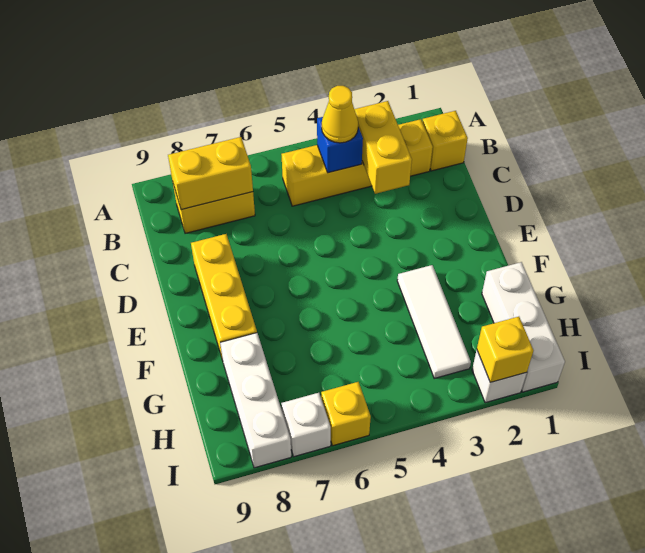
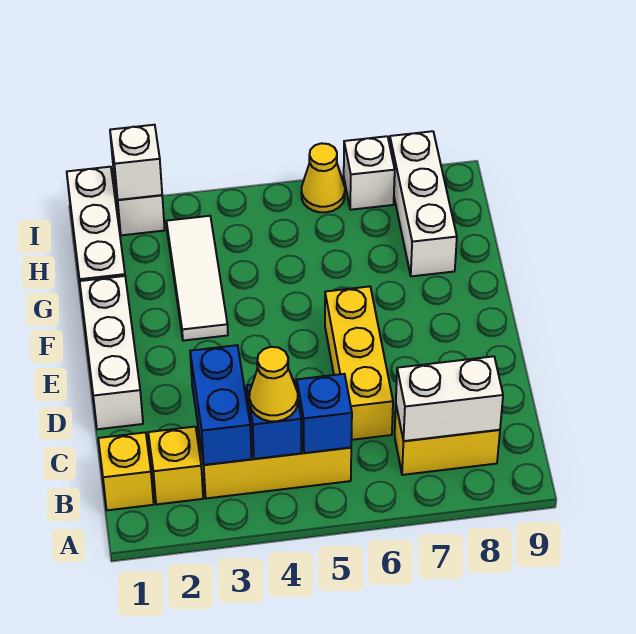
yellow brick B3:C3 level 2 -> blue brick B3:C3 level 2
none -> blue brick B5 level 2
yellow brick B7:B8 level 2 -> white brick B7:B8 level 2
none -> white brick D1:F1 level 1
yellow brick D8:F8 level 1 -> yellow brick C6:E6 level 1
yellow brick I2 level 2 -> white brick I2 level 2
yellow brick I6 level 1 -> yellow cone I6 level 1

